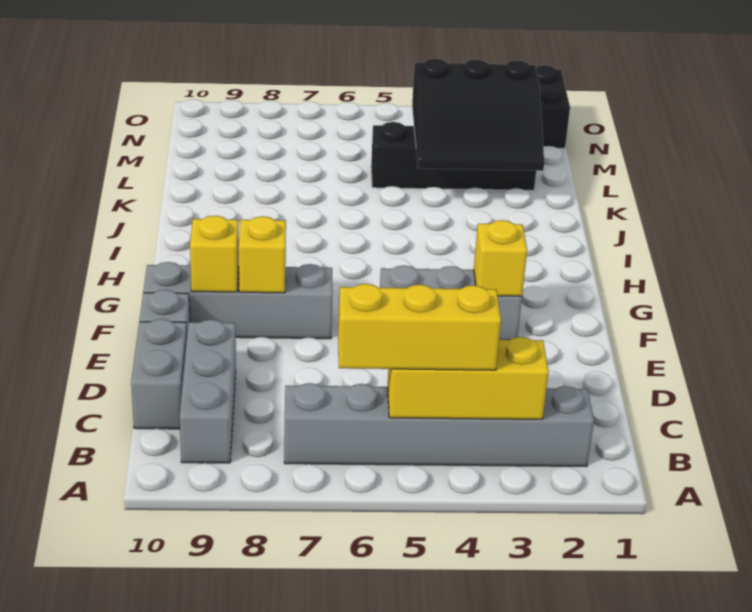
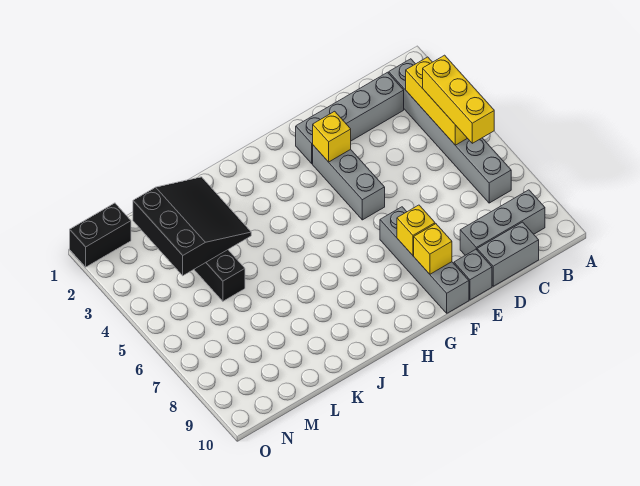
none -> grey brick C2:F2 level 1

